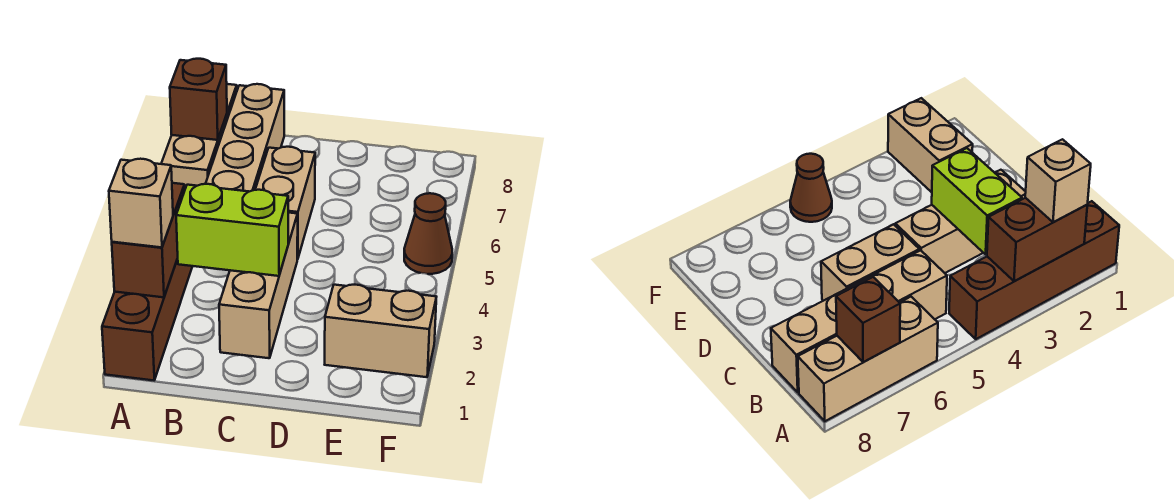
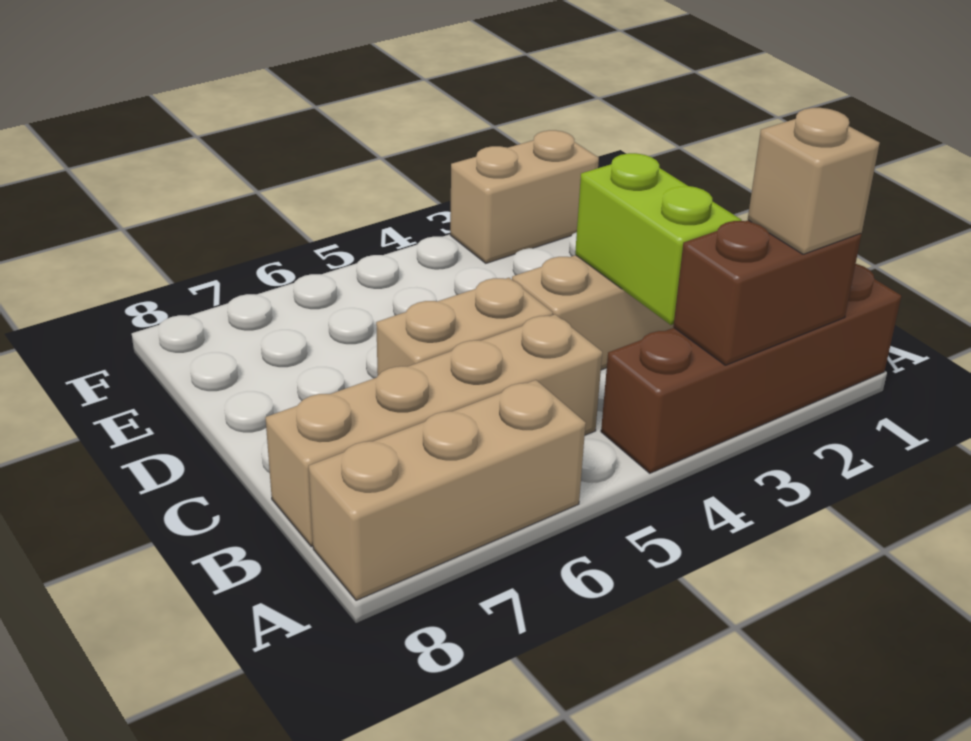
brown brick A7 level 2 -> none
tan brick E2:F2 level 1 -> tan brick F2:F3 level 1
brown cone F5 level 1 -> none

